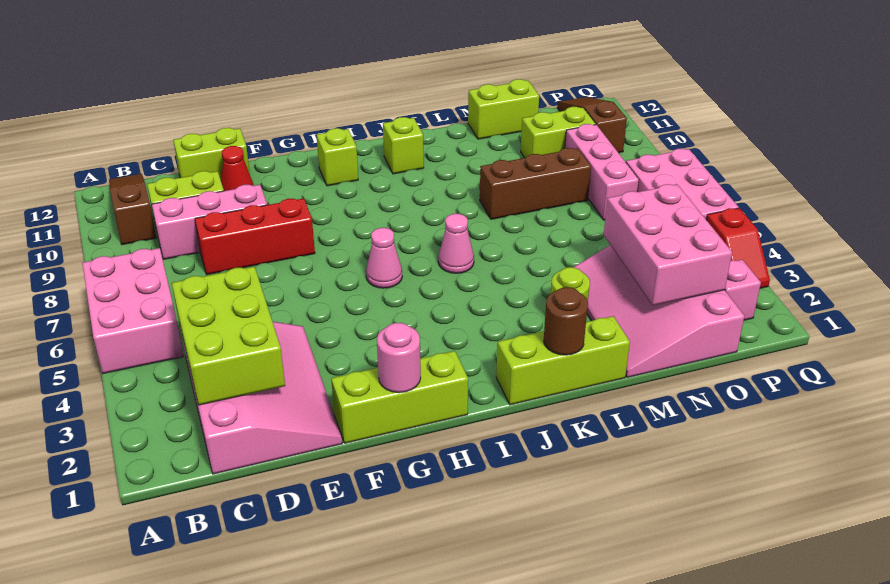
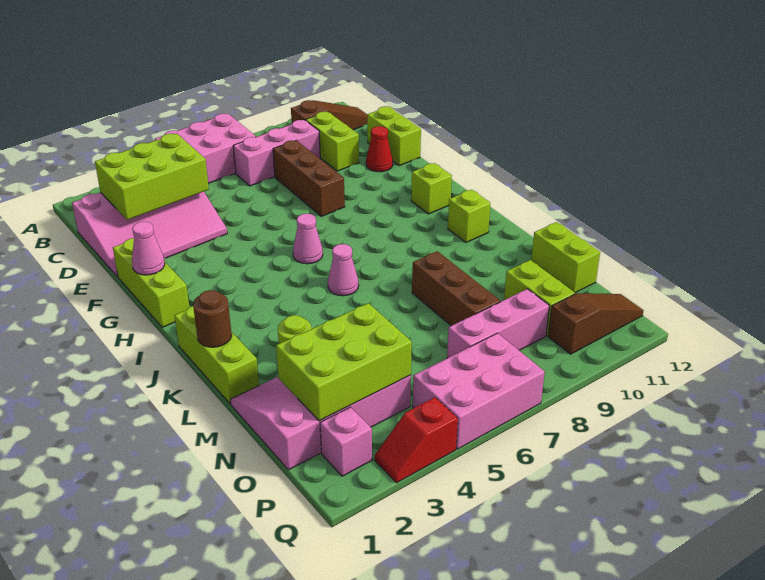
pink brick C9:E9 level 1 -> pink brick C7:C9 level 1
red brick D8:F8 level 1 -> brown brick D8:F8 level 1
pink round brick G1 level 2 -> pink cone G1 level 2
pink brick N2:O4 level 2 -> lime brick N2:O4 level 2

